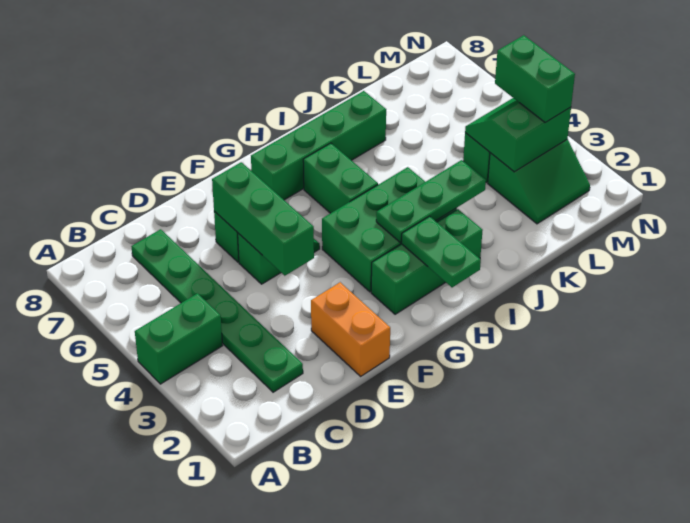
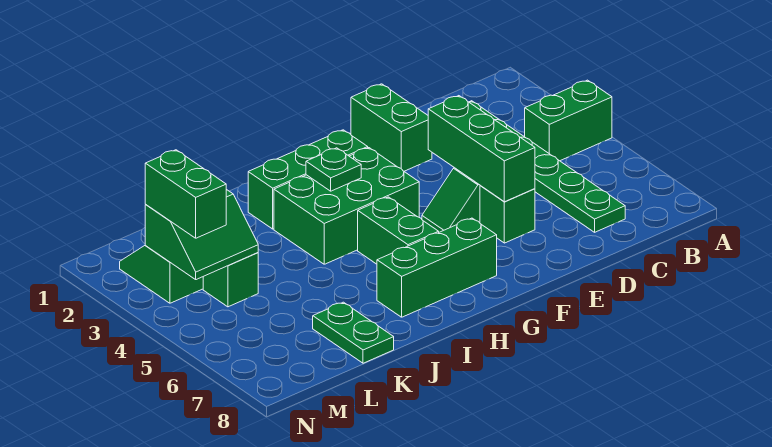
orange brick E1:E2 level 1 -> green brick E1:E2 level 1
green brick G7:J7 level 1 -> green brick G7:I7 level 1
green plate H1:H2 level 2 -> green plate K7:K8 level 1
green plate H3:J3 level 2 -> green plate H3 level 2

